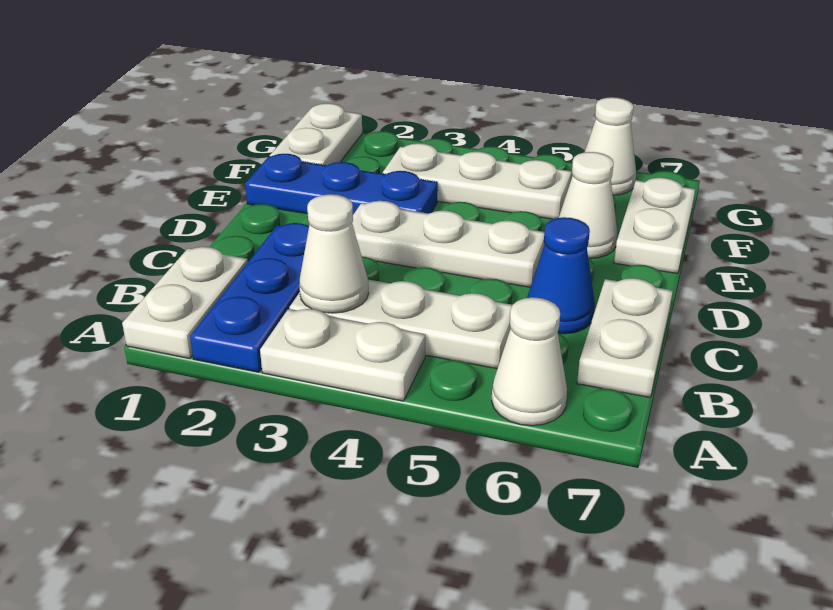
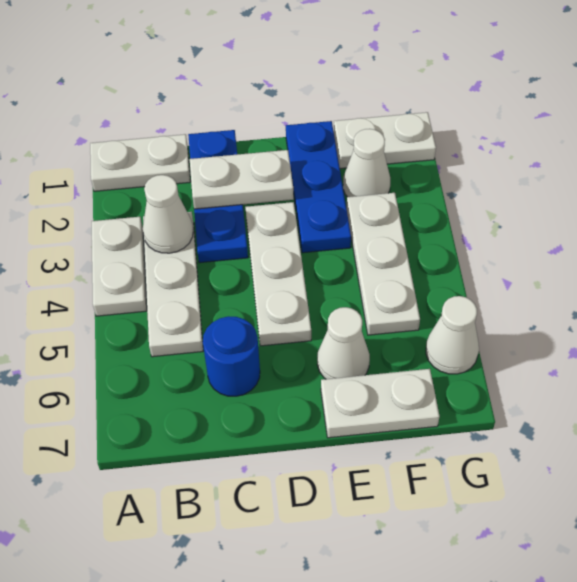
blue plate A2:C2 level 1 -> blue plate C1:C3 level 1
white cone A6 level 1 -> white cone F2 level 1
white plate B7:C7 level 1 -> white plate C2:D2 level 2
blue cone C6 level 1 -> blue round brick C6 level 1

